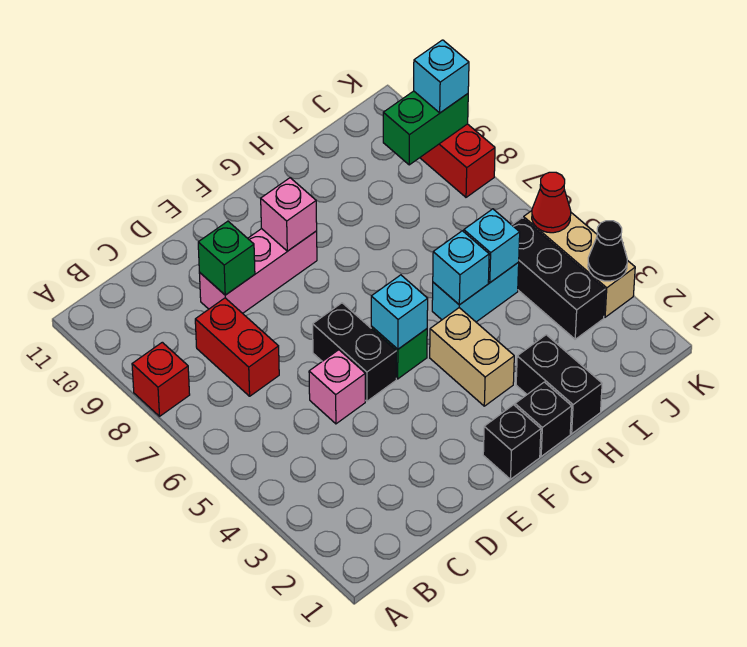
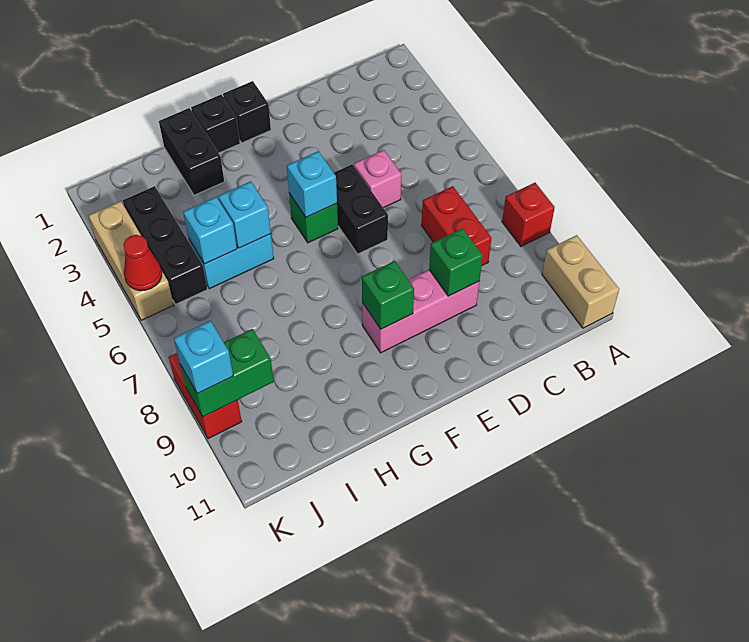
pink brick F9 level 2 -> green brick F9 level 2
tan brick G3:G4 level 1 -> tan brick A10:A11 level 1
black cone K3 level 2 -> none

